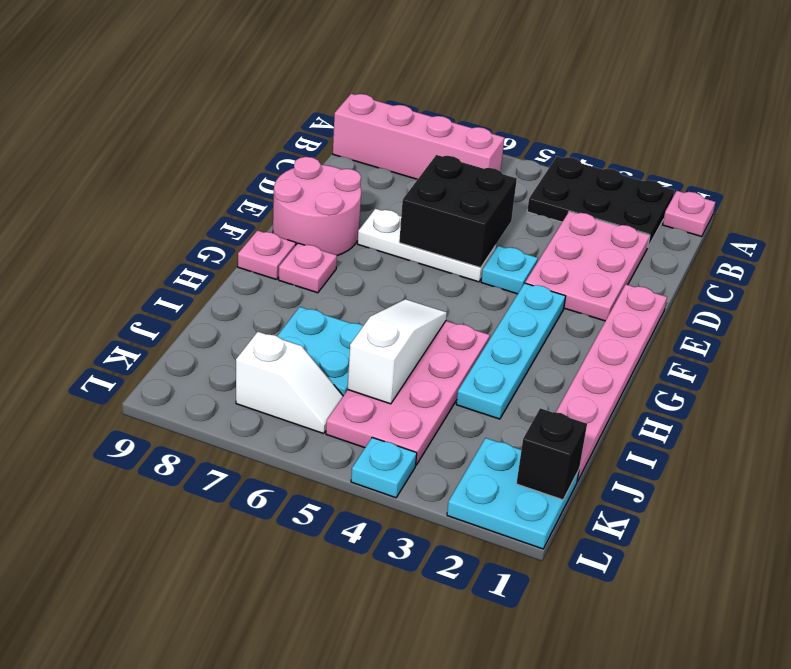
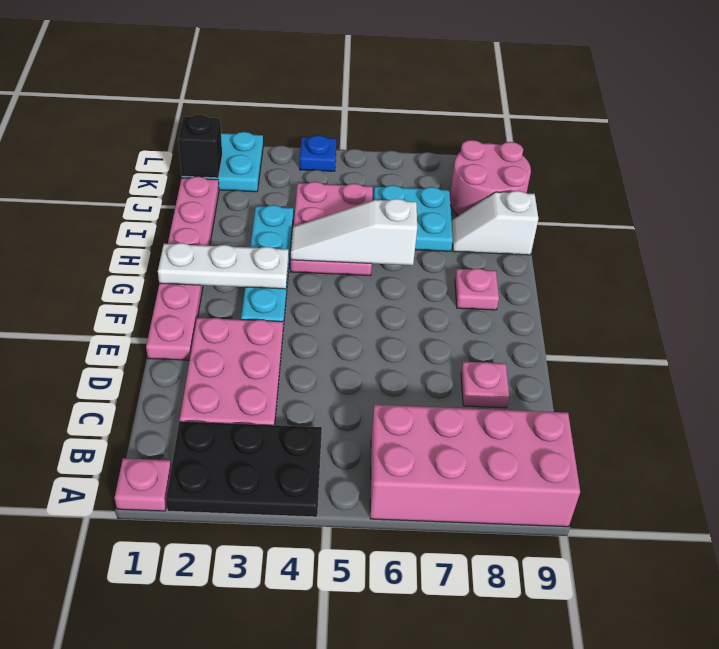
pink brick B6:B9 level 1 -> pink brick A6:B9 level 1
black brick D5:E6 level 2 -> none
cyan plate E4 level 1 -> none
white plate E5:E7 level 1 -> white plate G1:G3 level 2
pink round brick E8:F9 level 1 -> pink round brick J8:K9 level 1
pink plate G9 level 1 -> pink plate D8 level 1
pink plate H4:K5 level 1 -> pink plate H4:J5 level 1
white slope H5:J5 level 2 top J -> white slope H4:H6 level 2 top 6
white slope K6:K7 level 1 top 7 -> white slope I8:I9 level 1 top 9
cyan plate L4 level 1 -> blue plate L4 level 1

